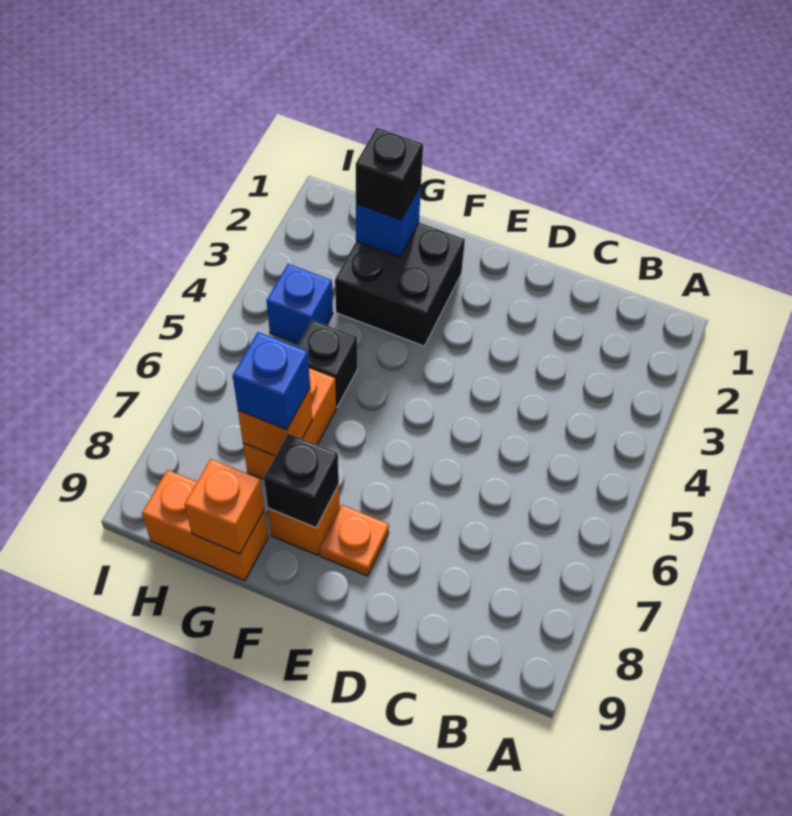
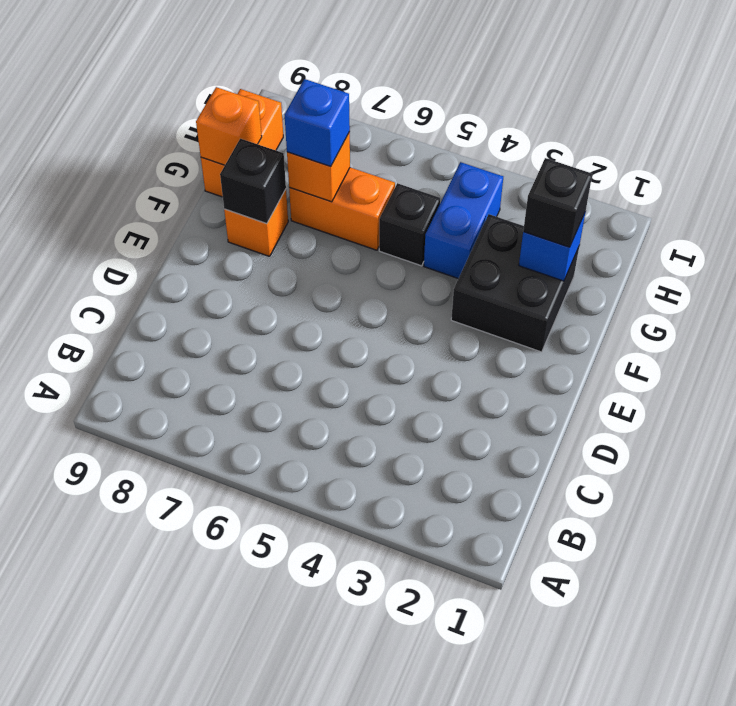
orange plate E8 level 1 -> none
blue brick H4 level 1 -> blue brick G4:H4 level 1

